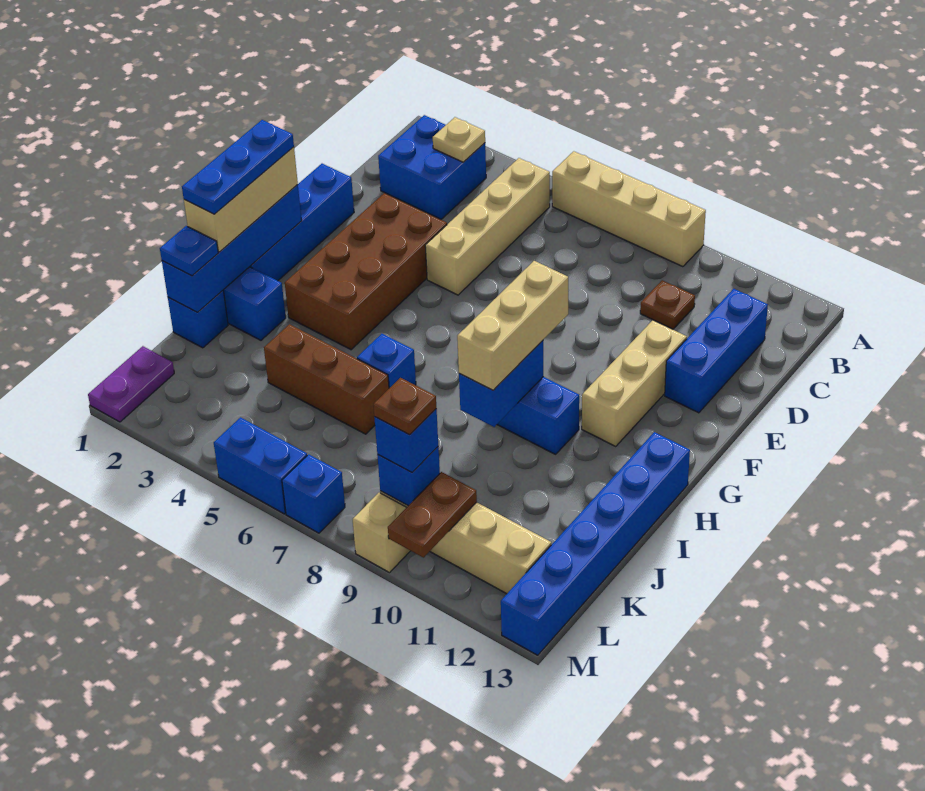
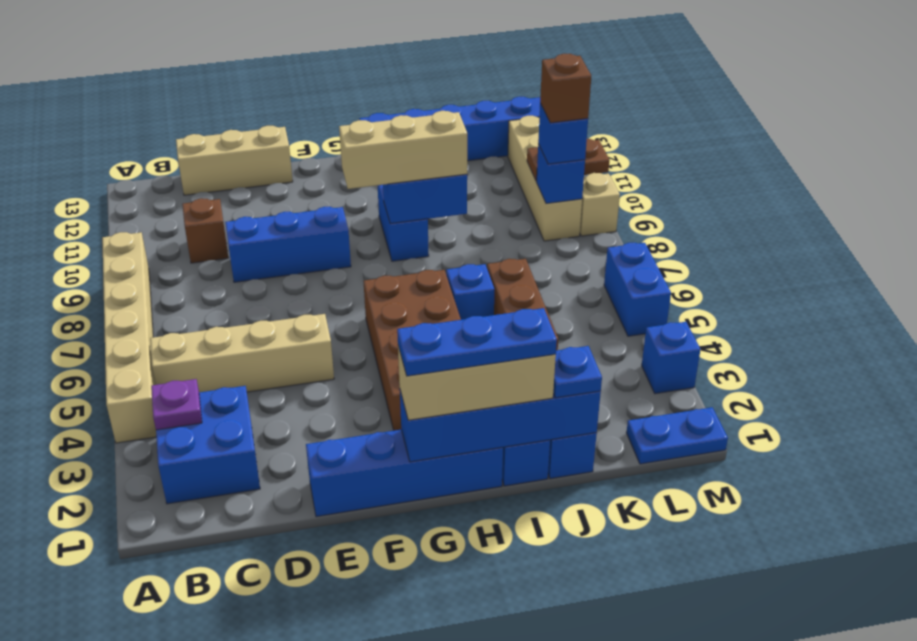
tan brick A6:A9 level 1 -> tan brick A4:A9 level 1
tan plate B3 level 2 -> purple plate B3 level 2
brown plate C10 level 1 -> brown brick C10 level 1
blue brick C12:E12 level 1 -> blue brick D9:F9 level 1
brown brick E3:H4 level 1 -> brown brick G3:H6 level 1
tan brick E11:G11 level 1 -> tan brick C13:E13 level 1
purple plate L1:M1 level 1 -> blue plate L1:M1 level 1
brown plate L9 level 4 -> brown brick L9 level 4
blue brick M7 level 1 -> blue brick M3 level 1

